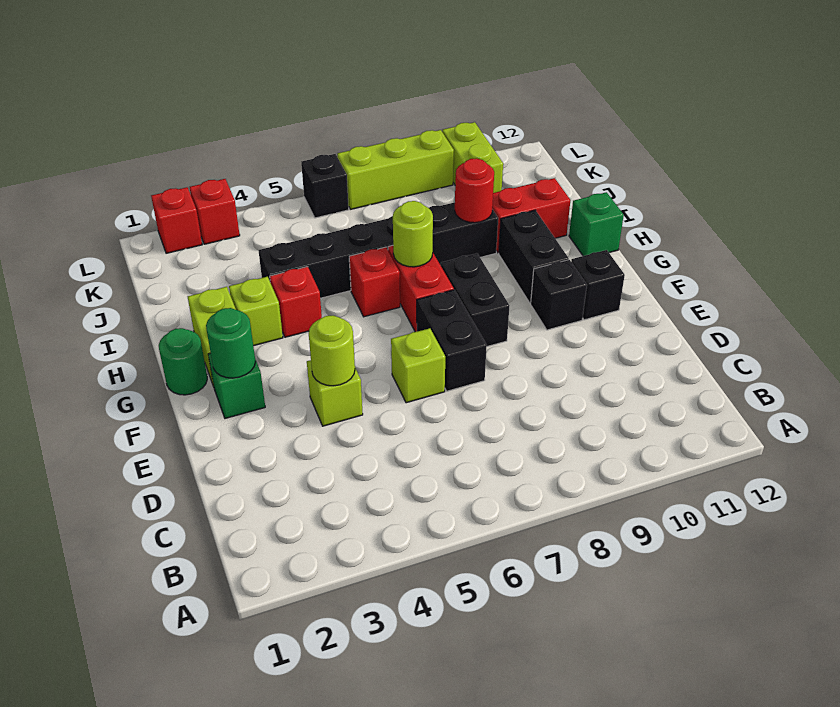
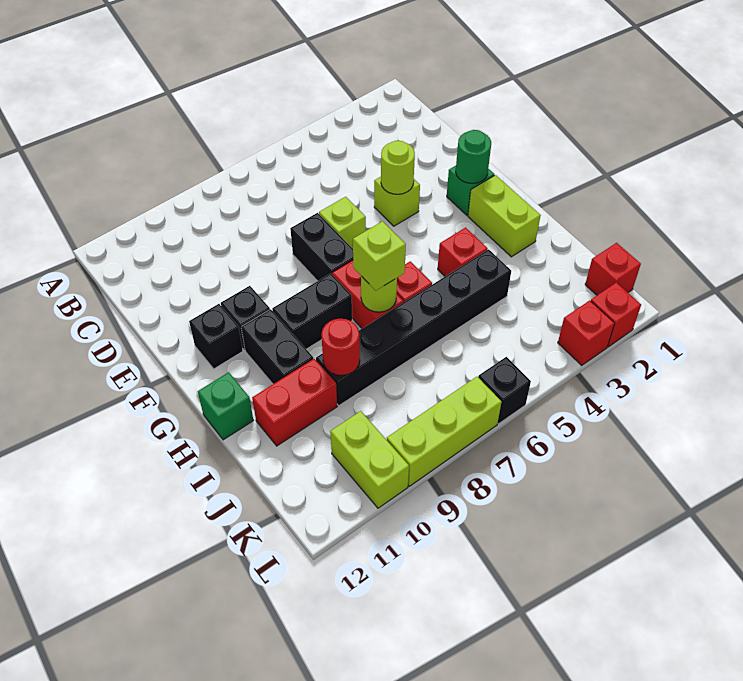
black brick F8:G8 level 1 -> black brick G8:G9 level 1
green round brick G1 level 1 -> none
lime brick H3 level 1 -> lime brick H7 level 3
none -> red brick K1 level 1

